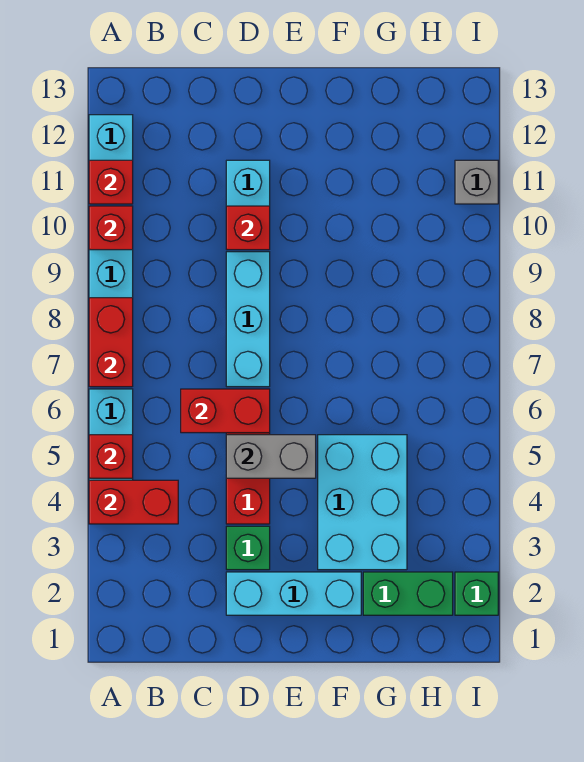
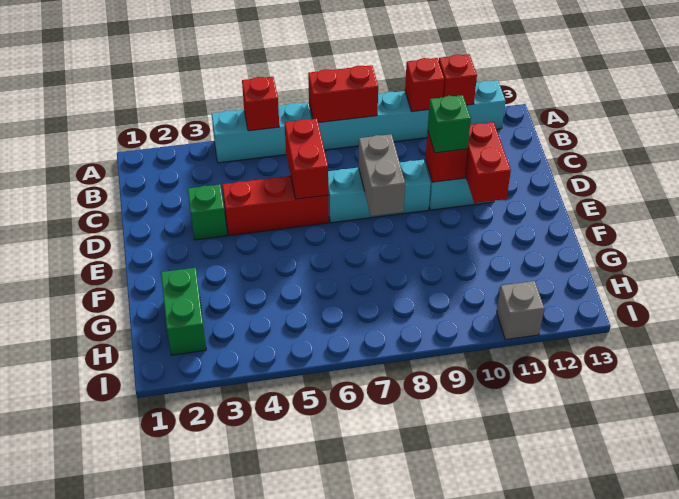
red brick A4:B4 level 2 -> red brick D11:E11 level 2
cyan brick D2:F2 level 1 -> none
grey brick D5:E5 level 2 -> grey brick D8:E8 level 2
cyan brick F3:G5 level 1 -> none
green brick I2 level 1 -> green brick D10 level 3

